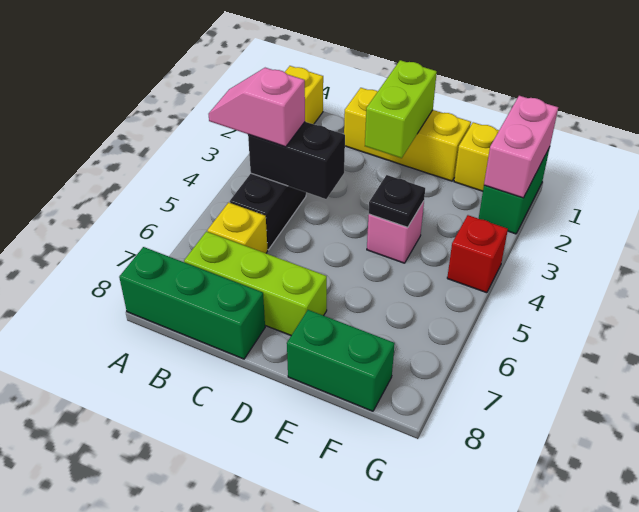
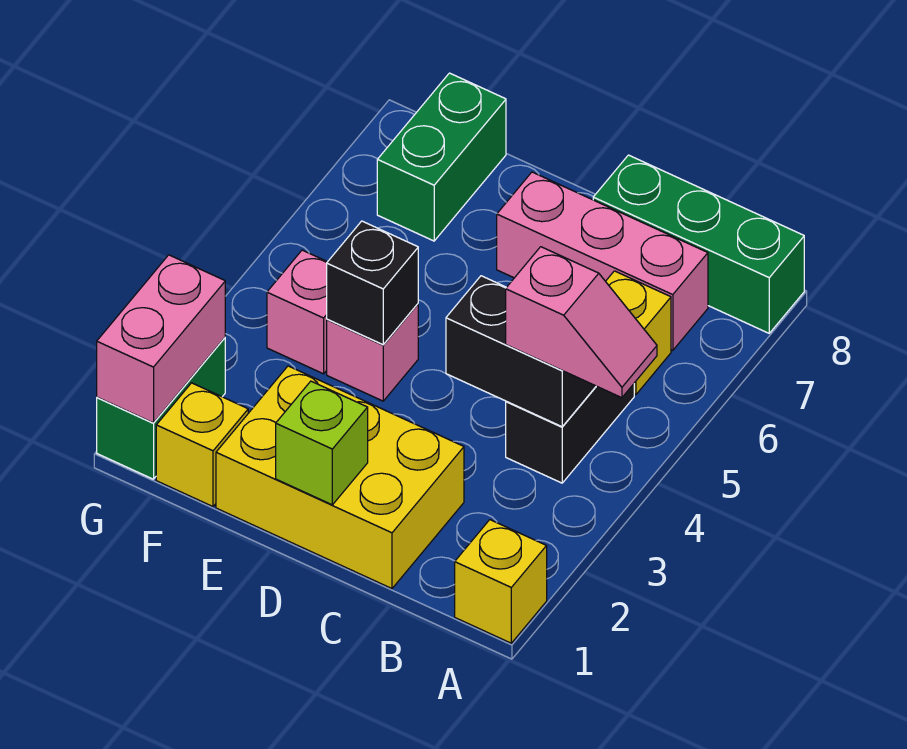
lime brick B7:D7 level 1 -> pink brick B7:D7 level 1
yellow brick C1:E1 level 1 -> yellow brick C1:E2 level 1
lime brick D1:D2 level 2 -> lime brick D1 level 2
black plate E4 level 2 -> black brick E4 level 2
green brick E8:F8 level 1 -> green brick F7:F8 level 1
none -> pink brick F4 level 1
red brick G4 level 1 -> none

